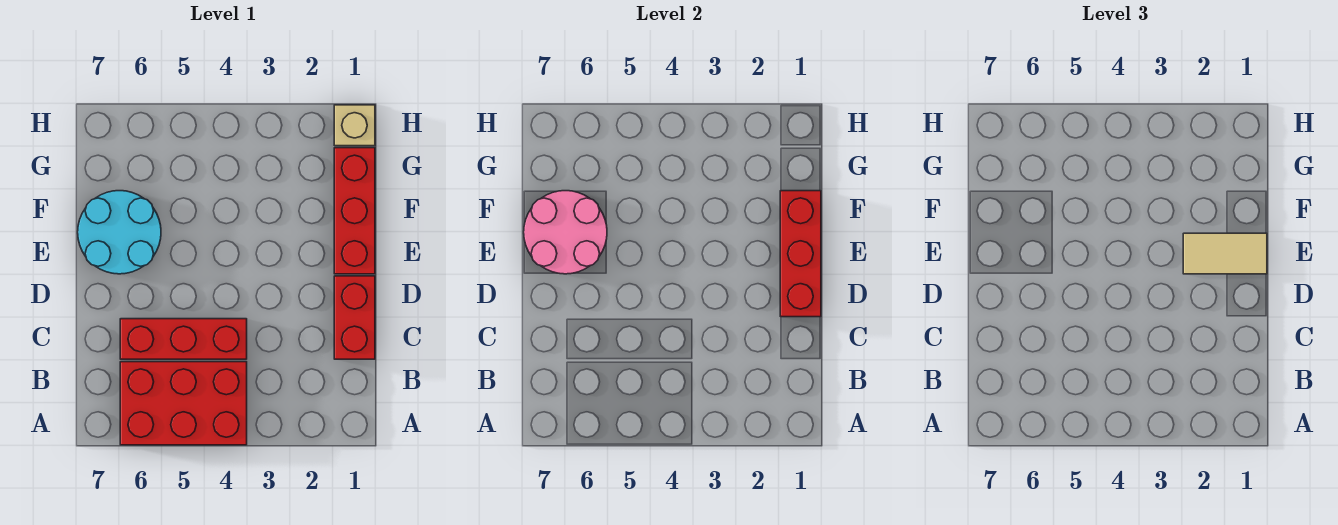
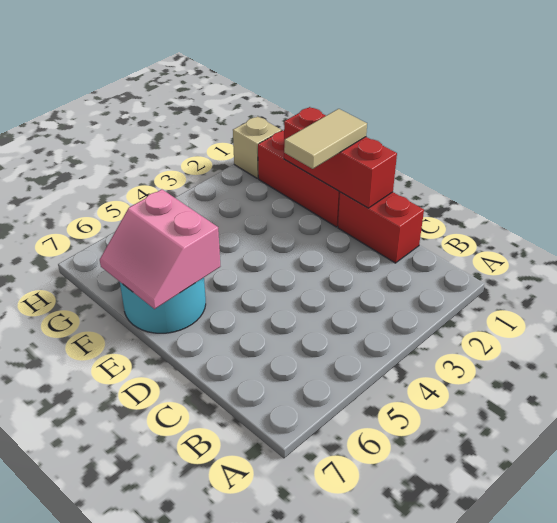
red brick A4:B6 level 1 -> none
red brick C4:C6 level 1 -> none
pink round brick E6:F7 level 2 -> pink slope E6:F7 level 2 top 6

